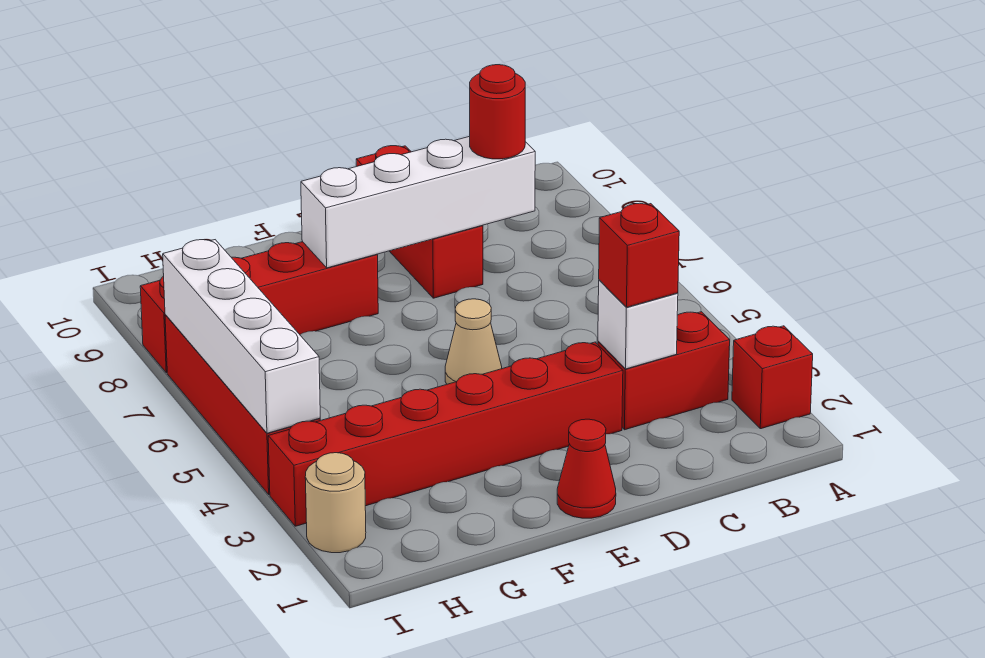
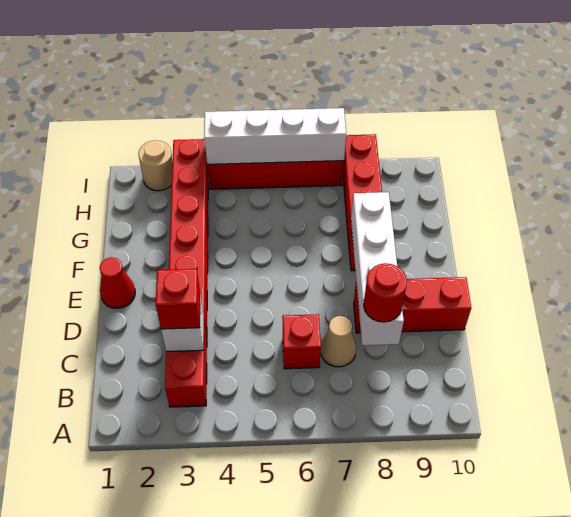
red brick A2 level 1 -> red brick C6 level 1
tan cone E5 level 1 -> tan cone C7 level 1

